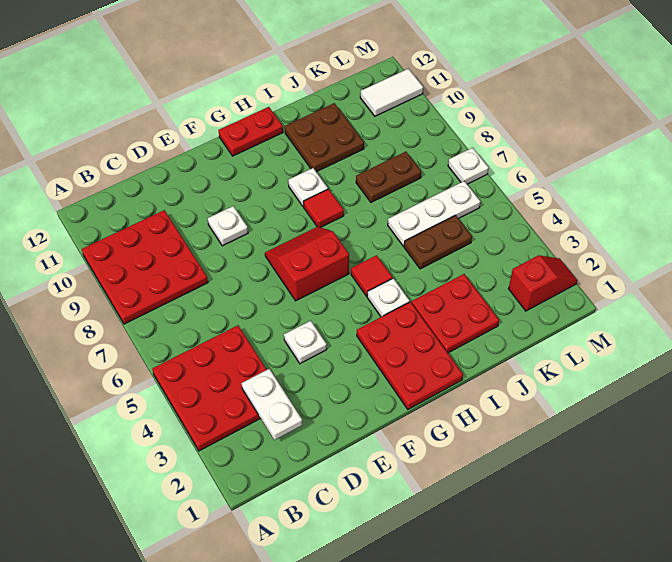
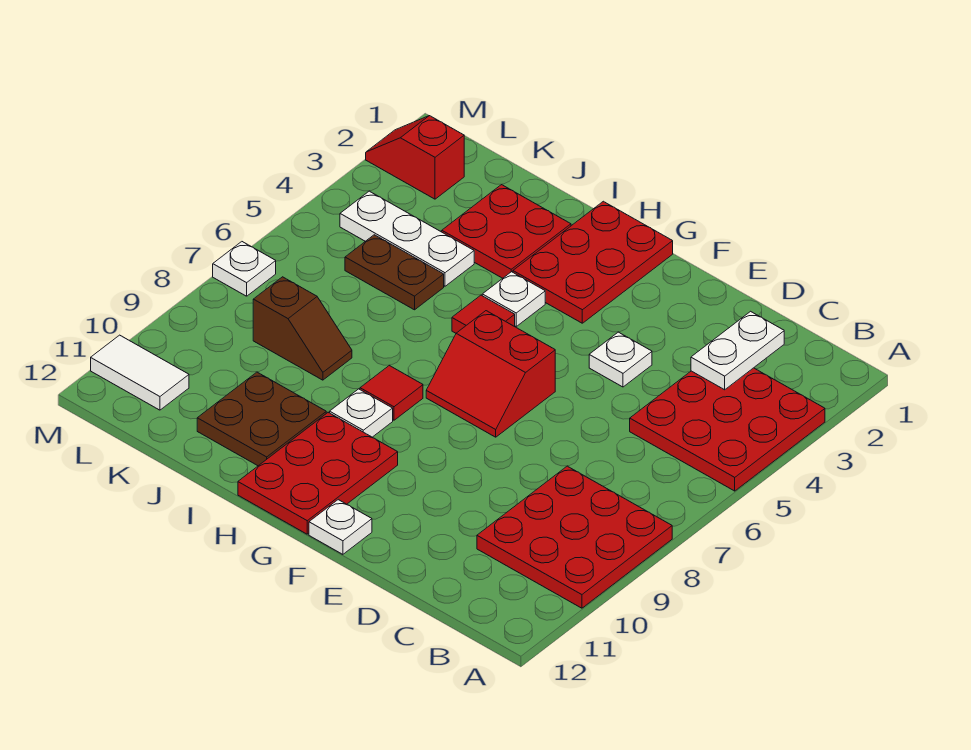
white plate E9 level 1 -> white plate F12 level 1
red plate G12:H12 level 1 -> red plate G10:H12 level 1
white plate J6:L6 level 1 -> white plate J4:L4 level 1
brown plate J8:K8 level 1 -> brown slope J8:K8 level 1 top K

